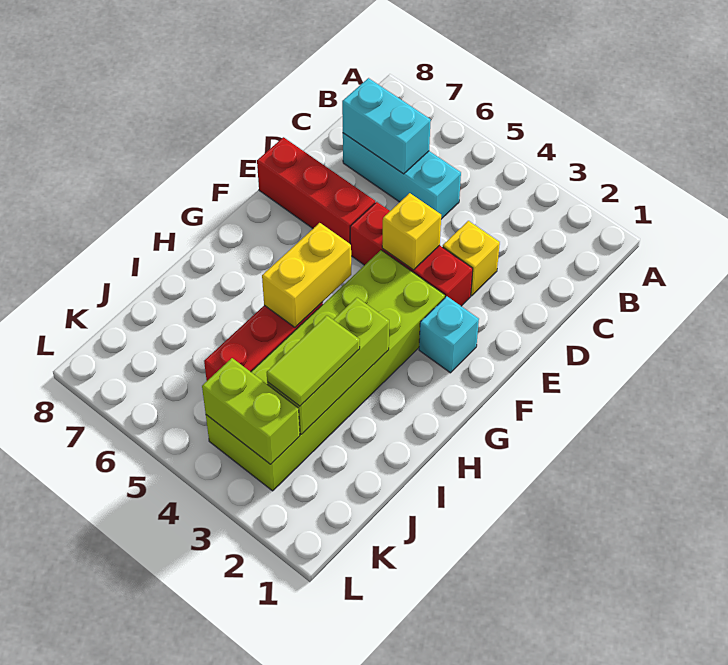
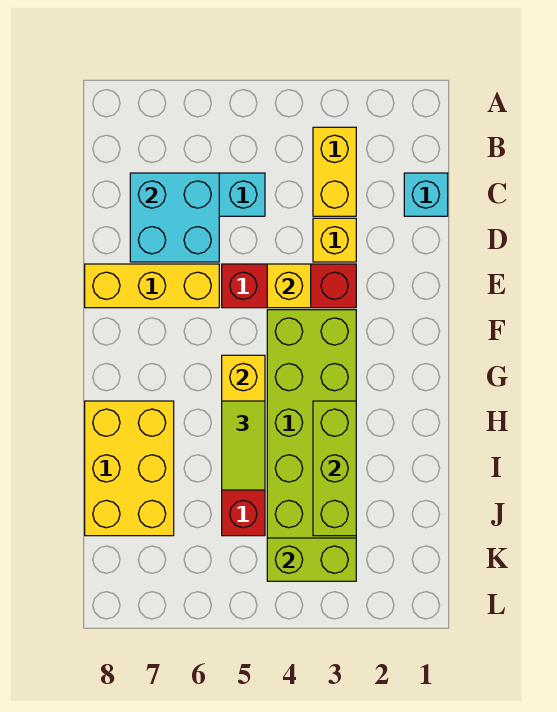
none -> yellow brick B3:C3 level 1
cyan brick C6:C7 level 2 -> cyan brick C6:D7 level 2
red brick E6:E8 level 1 -> yellow brick E6:E8 level 1
cyan brick F2 level 1 -> cyan brick C1 level 1
none -> yellow brick H7:J8 level 1
lime tile I3:J3 level 3 -> lime tile H5:I5 level 3

